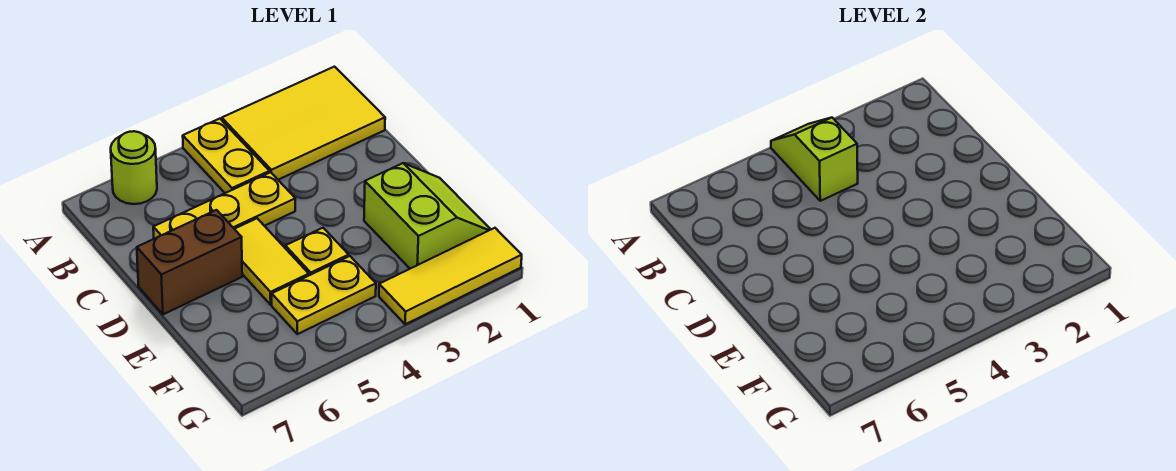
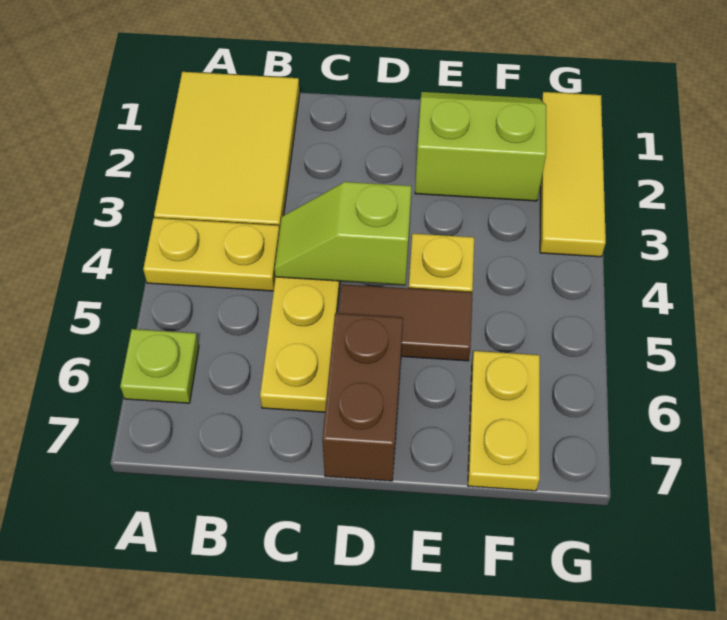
lime slope A4:B4 level 2 top B -> lime slope C4:D4 level 2 top D
lime round brick A6 level 1 -> lime plate A6 level 1
yellow tile D5:E5 level 1 -> brown tile D5:E5 level 1
yellow plate F4:F5 level 1 -> yellow plate F6:F7 level 1

